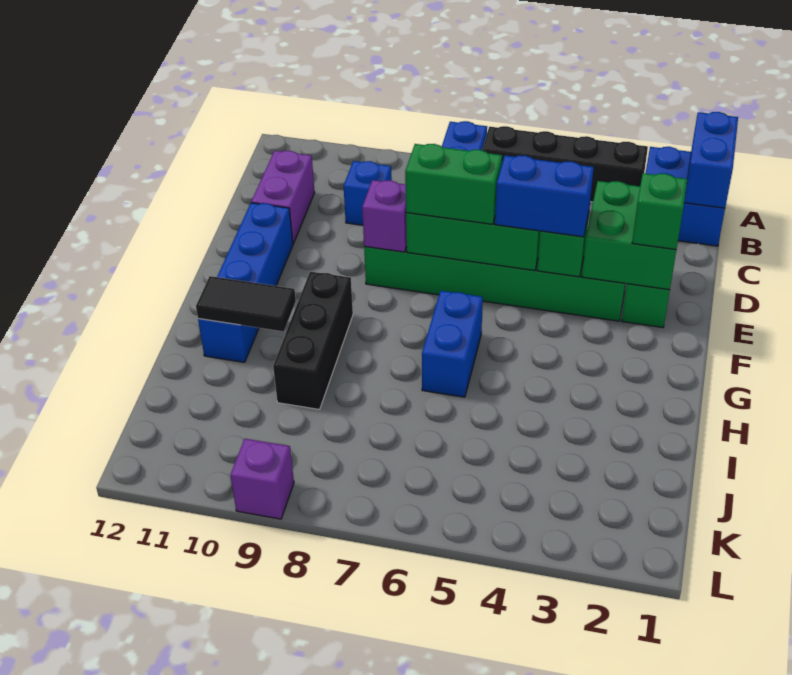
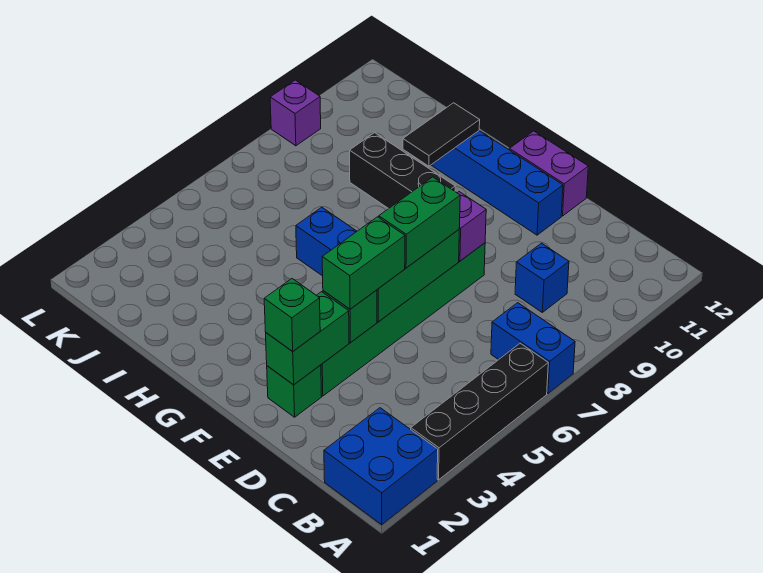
blue brick A1:B1 level 2 -> none
purple brick C11:D11 level 1 -> purple brick E12:F12 level 1
green brick D2:E3 level 2 -> green brick E2:E3 level 2
blue brick E4:E5 level 3 -> green brick E4:E5 level 3

